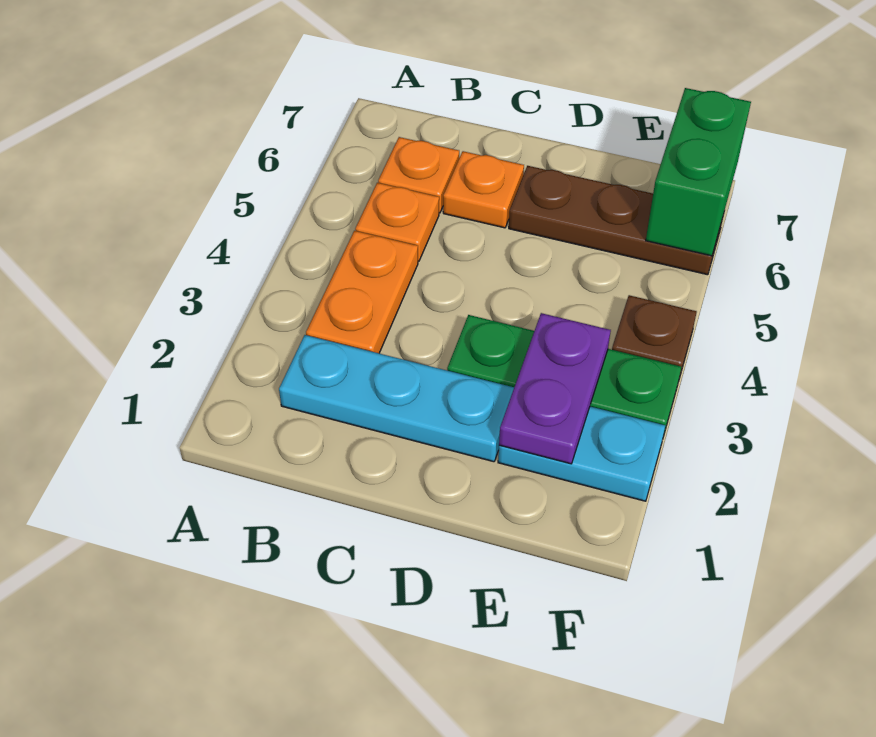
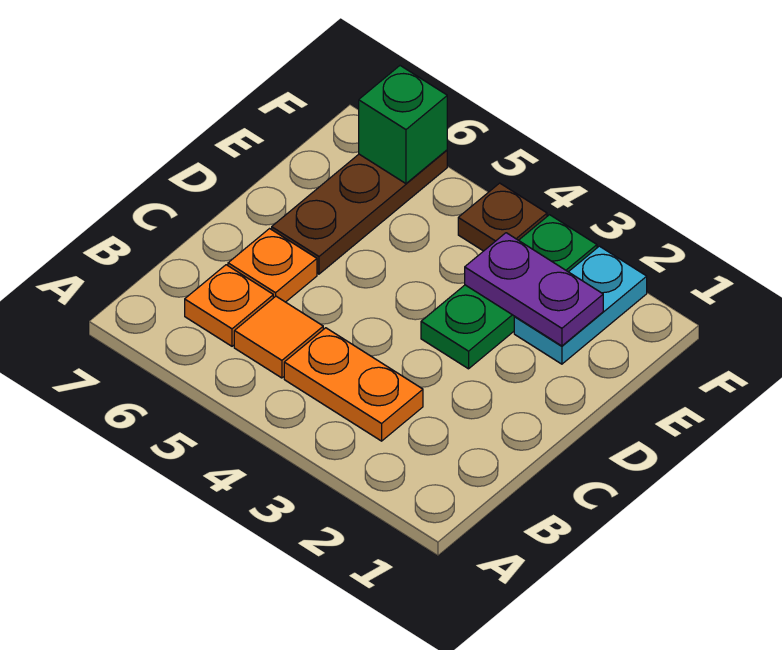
cyan plate B2:D2 level 1 -> none
orange plate B5 level 1 -> orange tile B5 level 1
green brick F6:F7 level 2 -> green brick F6 level 2

